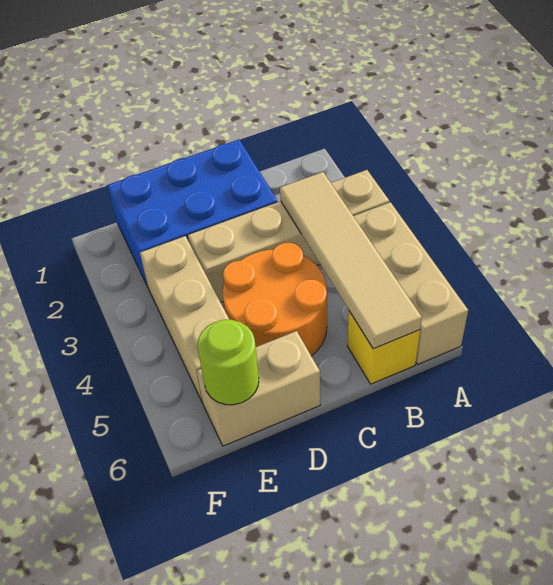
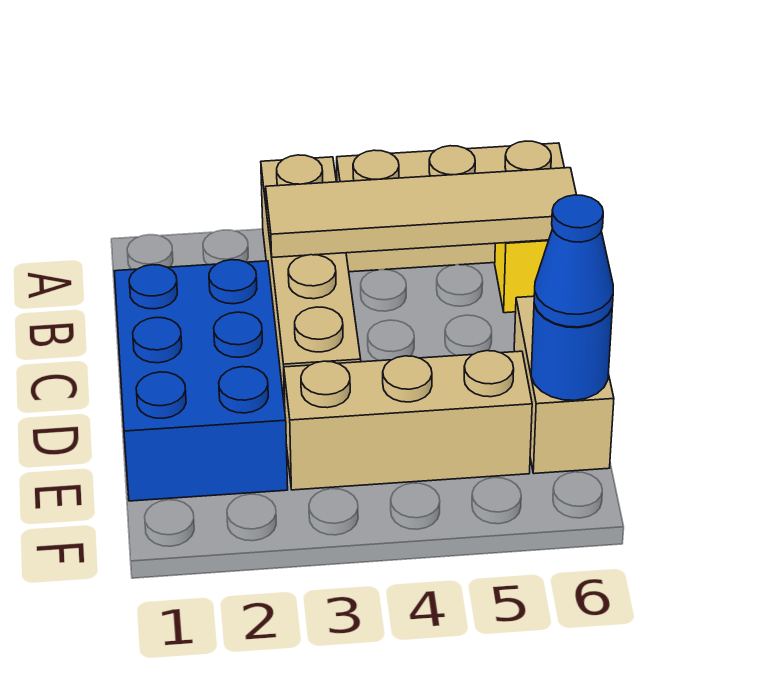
orange round brick C4:D5 level 1 -> none
lime round brick E6 level 2 -> blue round brick E6 level 2
none -> blue cone E6 level 3

